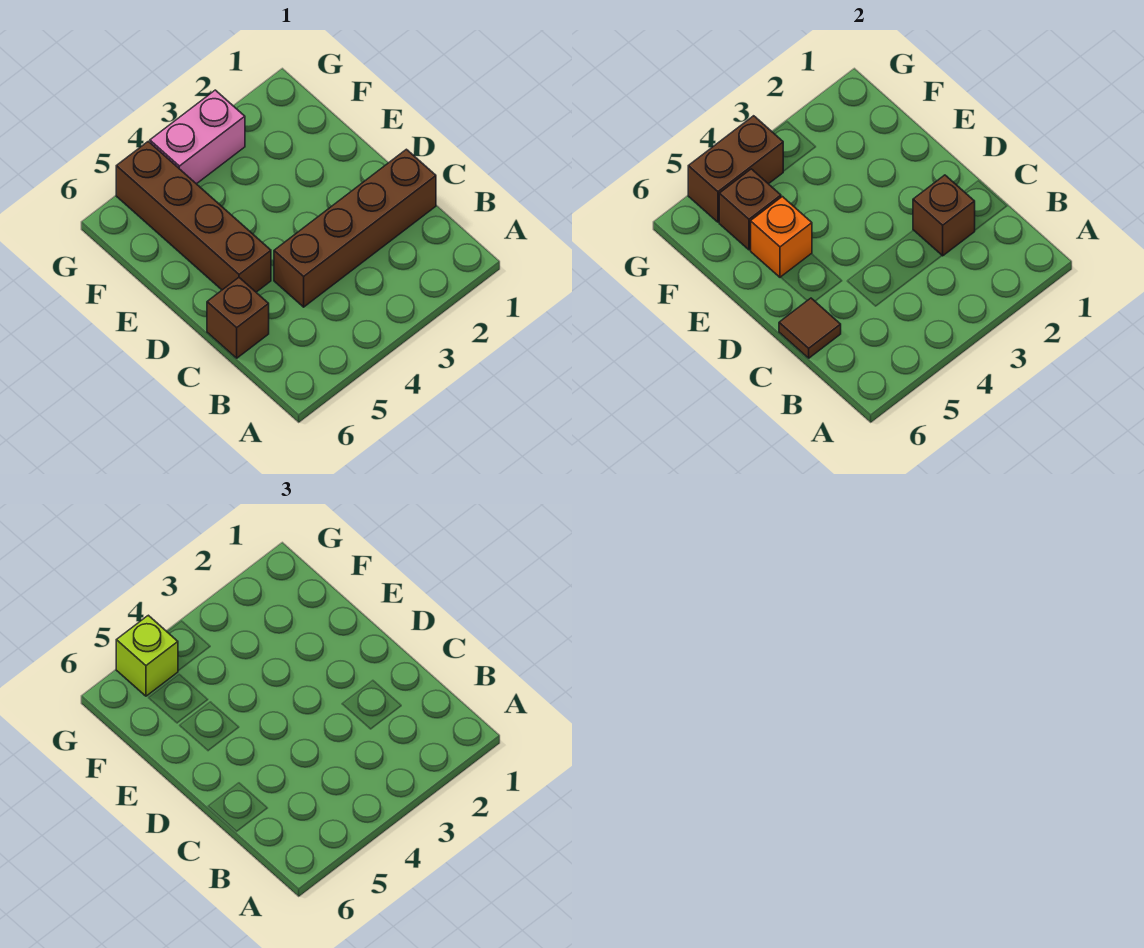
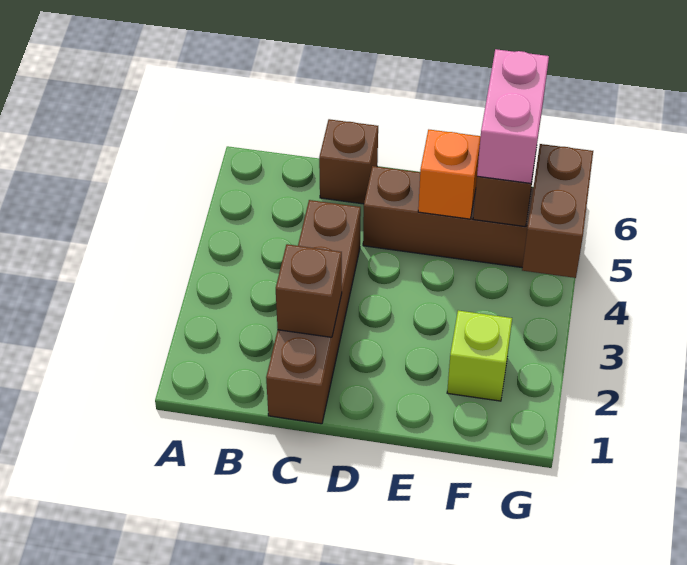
brown tile C6 level 2 -> none
pink brick G3:G4 level 1 -> pink brick F5:F6 level 3
lime brick G5 level 3 -> lime brick F2 level 1

